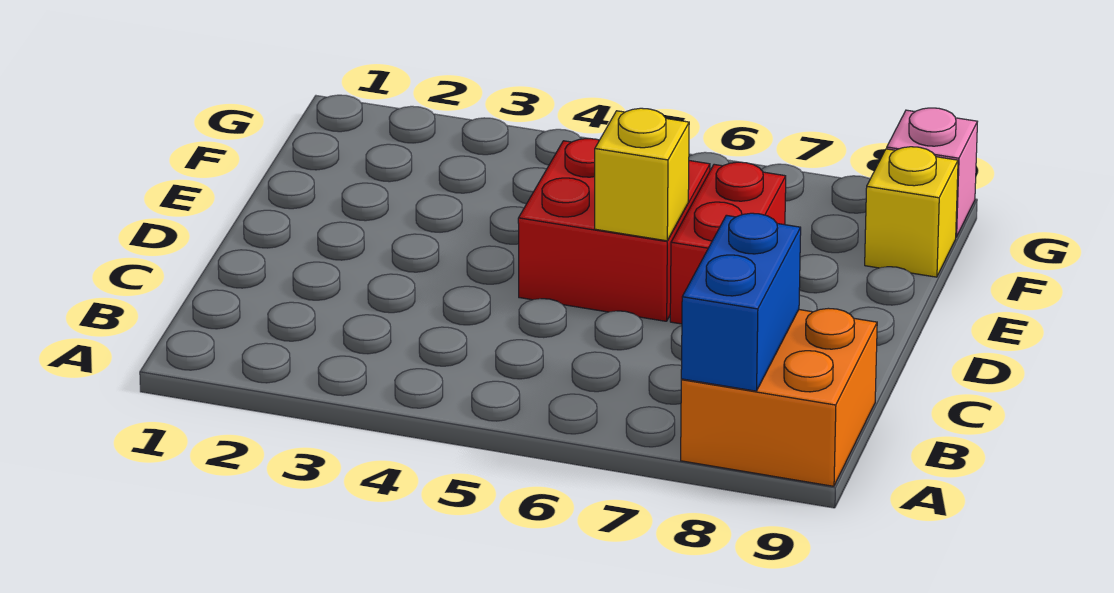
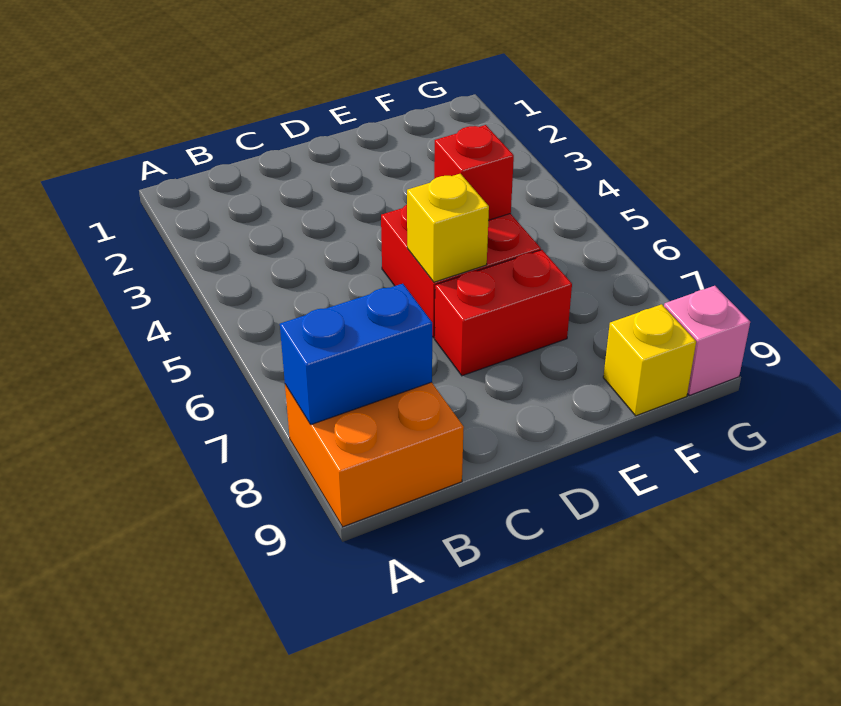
none -> red brick E5 level 2

